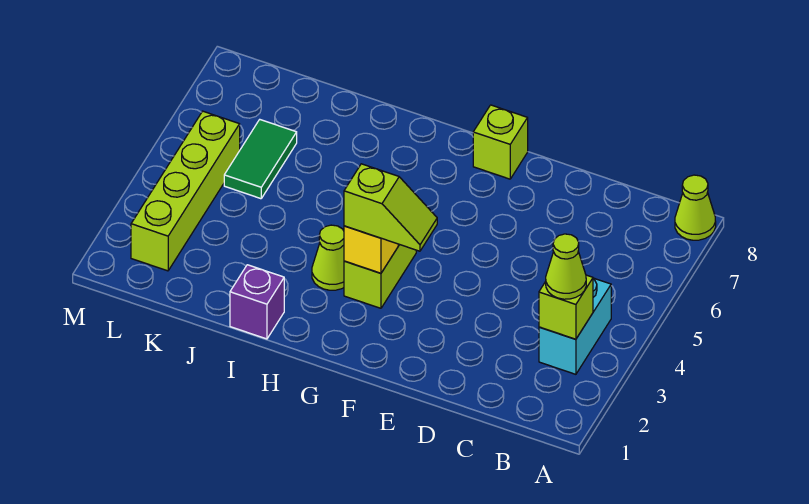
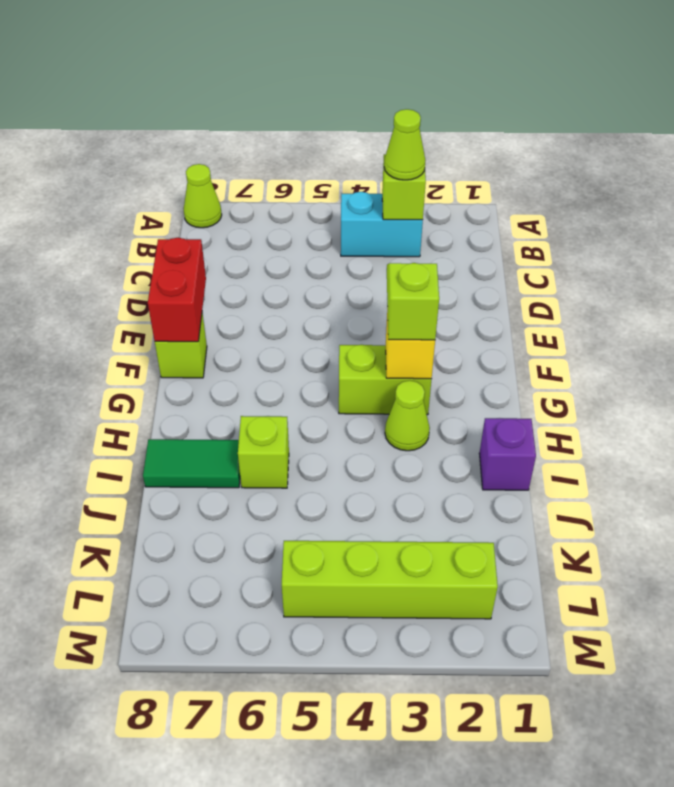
none -> red brick E8:F8 level 2
none -> lime brick I6 level 1
green tile K5:K6 level 1 -> green tile I7:I8 level 1

